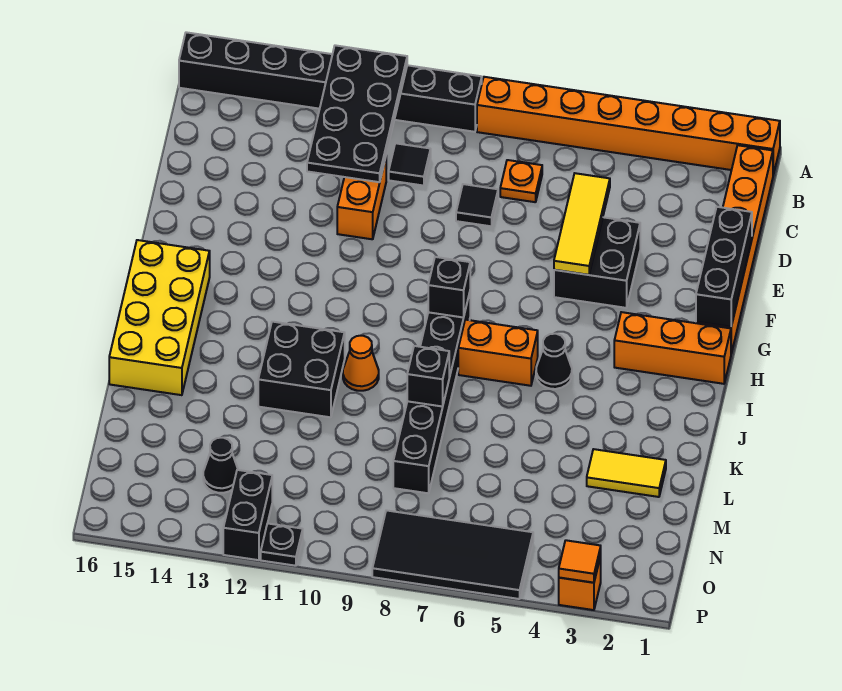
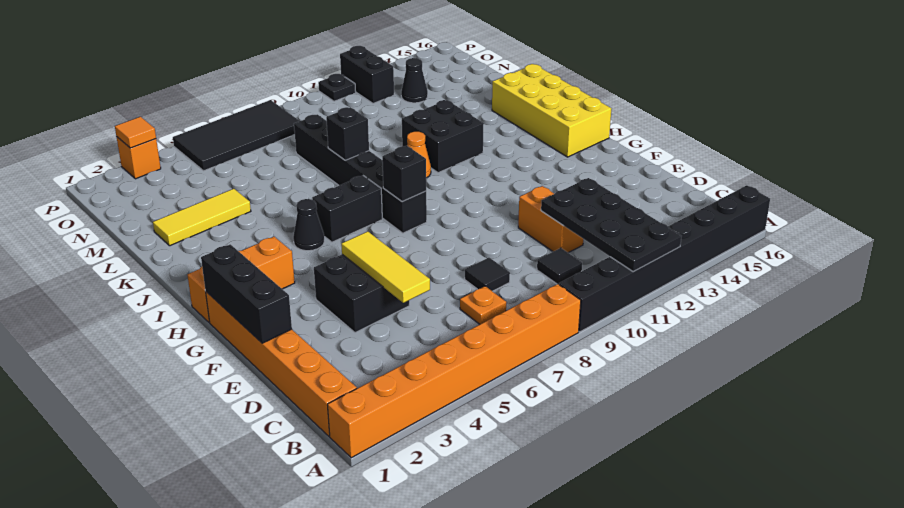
orange brick I6:I7 level 1 -> black brick I6:I7 level 1
yellow tile L2:L3 level 1 -> yellow tile L2:L4 level 1

